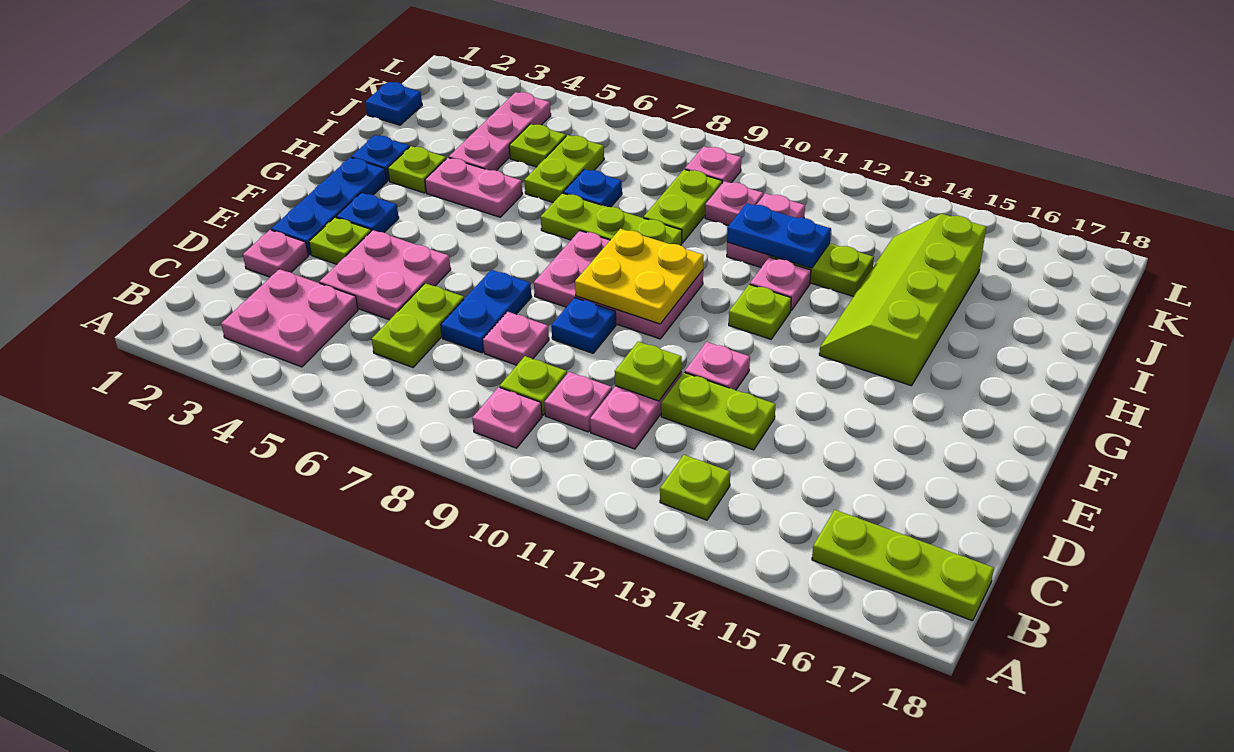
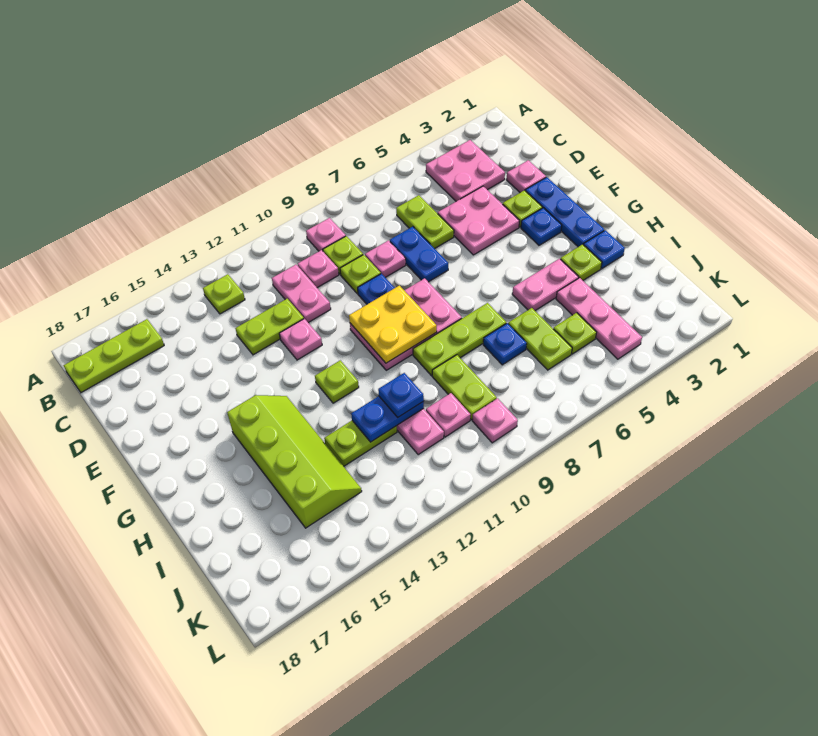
lime plate D11 level 2 -> lime plate D9 level 1
pink plate H12 level 1 -> none
blue plate J1 level 1 -> blue plate I11 level 3

